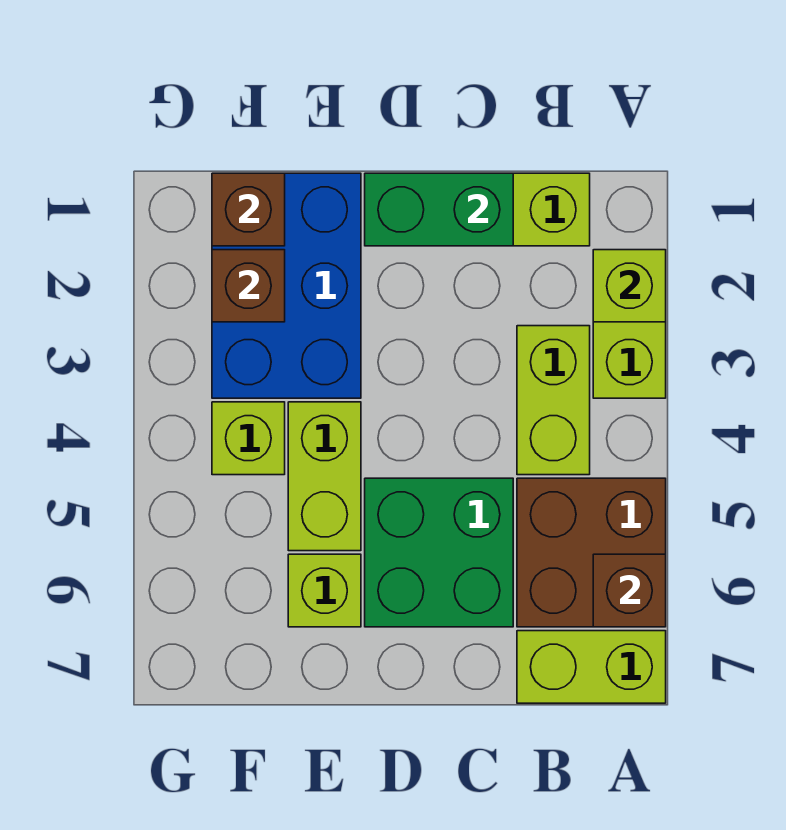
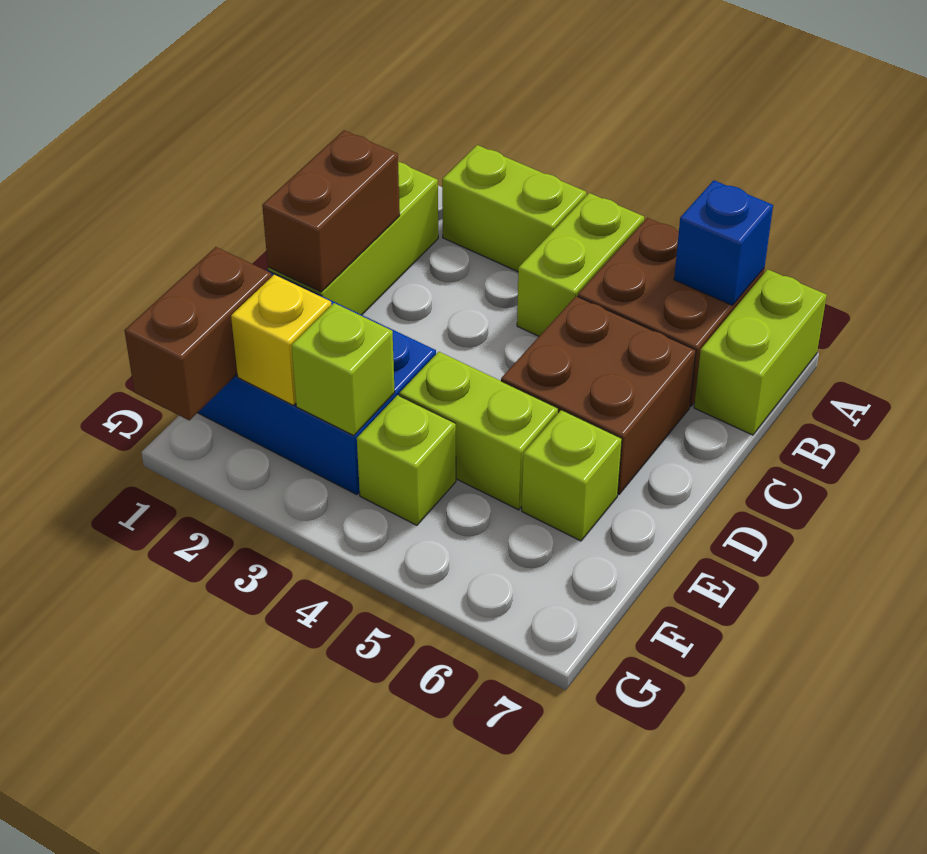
lime brick A2 level 2 -> lime brick F3 level 2
brown brick A6 level 2 -> blue brick A6 level 2
lime brick B3:B4 level 1 -> lime brick A4:B4 level 1
green brick C1:D1 level 2 -> brown brick C1:D1 level 2
green brick C5:D6 level 1 -> brown brick C5:D6 level 1
brown brick F1 level 2 -> brown brick F1:G1 level 2
brown brick F2 level 2 -> yellow brick F2 level 2

